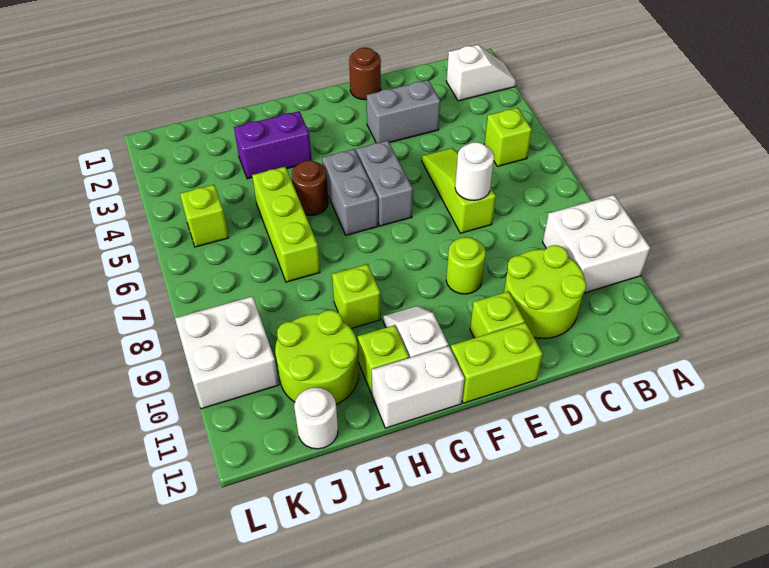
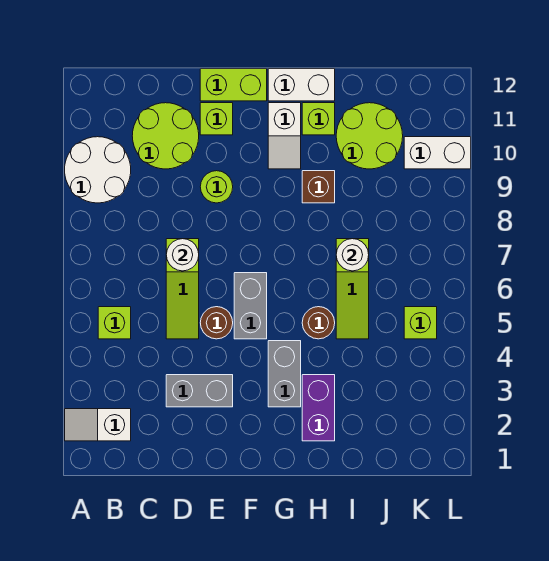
white brick A9:B10 level 1 -> white round brick A9:B10 level 1
brown round brick E1 level 1 -> brown round brick E5 level 1
grey brick G5:G6 level 1 -> grey brick G3:G4 level 1
purple brick H3:I3 level 1 -> purple brick H2:H3 level 1
lime brick H9 level 1 -> brown brick H9 level 1
lime brick I5:I7 level 1 -> lime slope I5:I7 level 1 top 7
white round brick J12 level 1 -> white round brick I7 level 2
white brick K9:L10 level 1 -> white brick K10:L10 level 1

